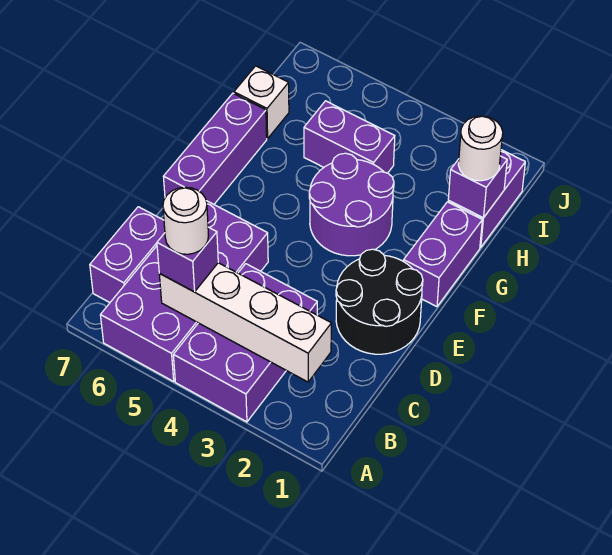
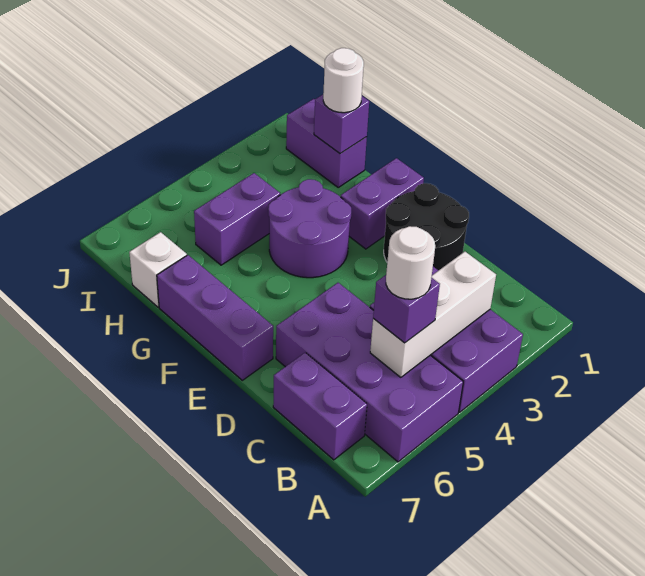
white brick B2:B5 level 2 -> white brick B3:B5 level 2
purple brick F1:G1 level 1 -> purple brick F1:F2 level 1

